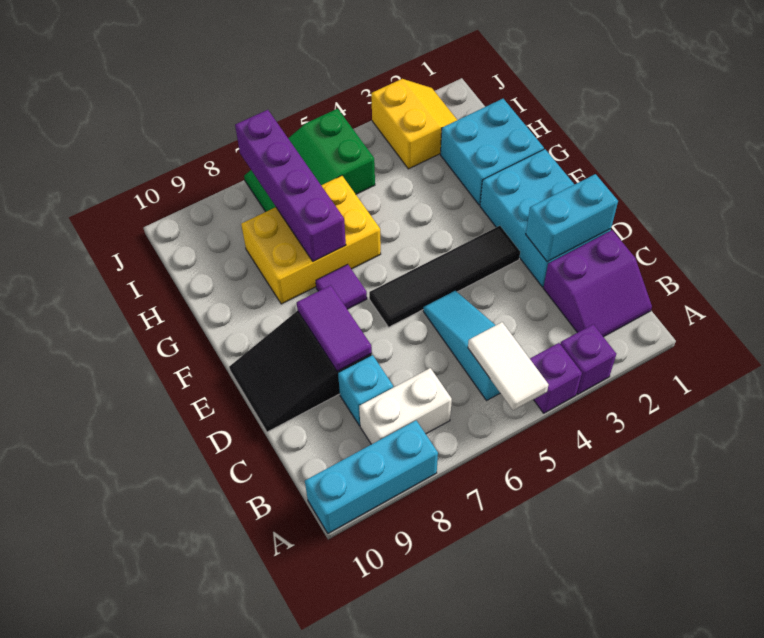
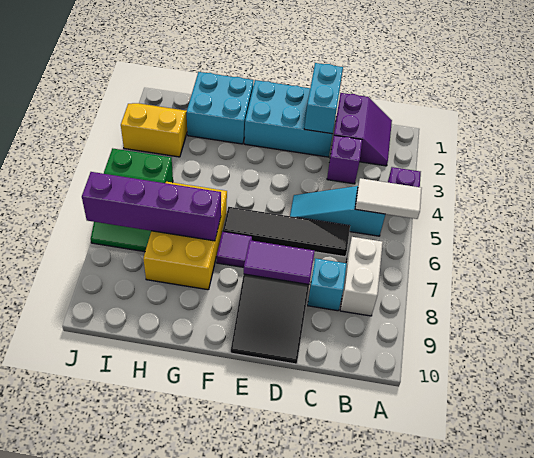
purple brick A3 level 1 -> purple brick C3 level 1
cyan brick A8:A10 level 1 -> none
black tile E3:E6 level 1 -> black tile C6:F6 level 1

